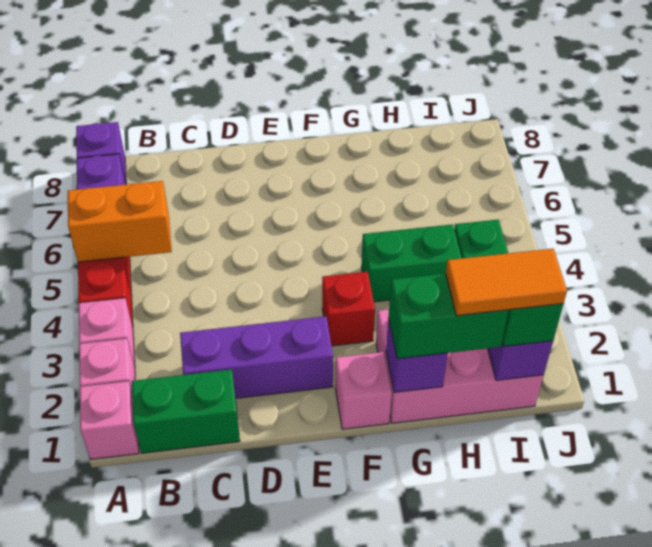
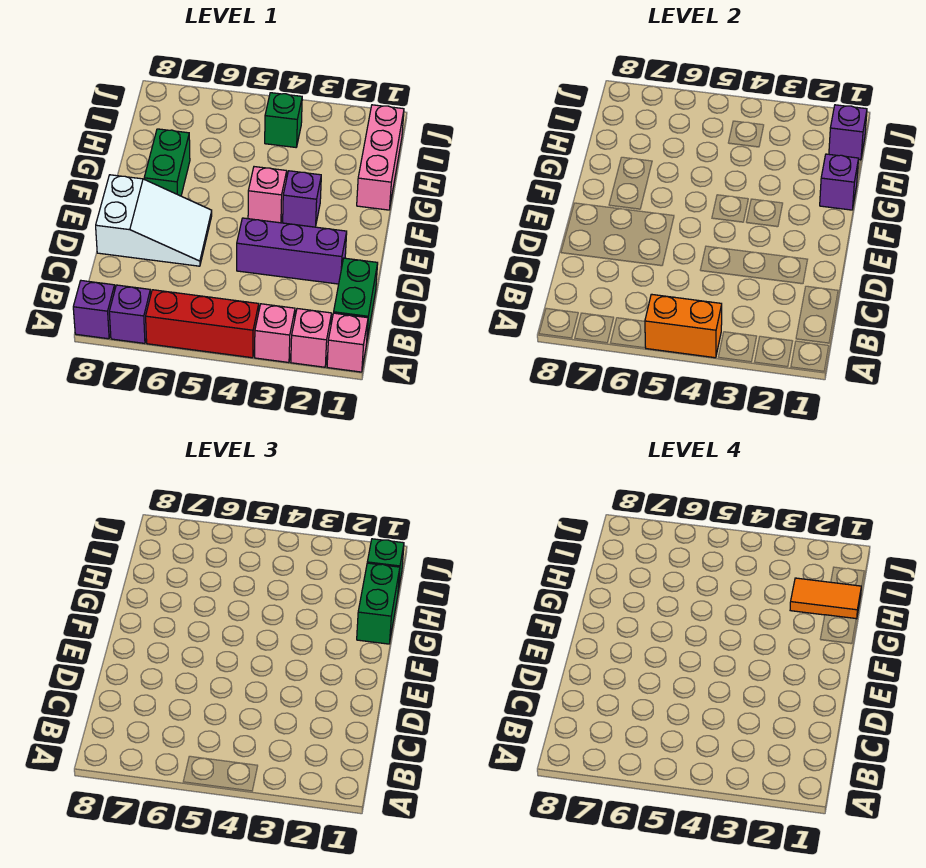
orange brick A5:B5 level 2 -> orange brick A4:A5 level 2
purple brick C2:E2 level 1 -> purple brick D2:D4 level 1
none -> white slope D6:E8 level 1 top 8
pink brick F1 level 1 -> pink brick F4 level 1
red brick F3 level 1 -> purple brick F3 level 1
pink brick G1:I2 level 1 -> pink brick G1:I1 level 1
green brick G4:H4 level 1 -> green brick F7:G7 level 1
orange tile H1:I1 level 4 -> orange tile H1:H2 level 4

